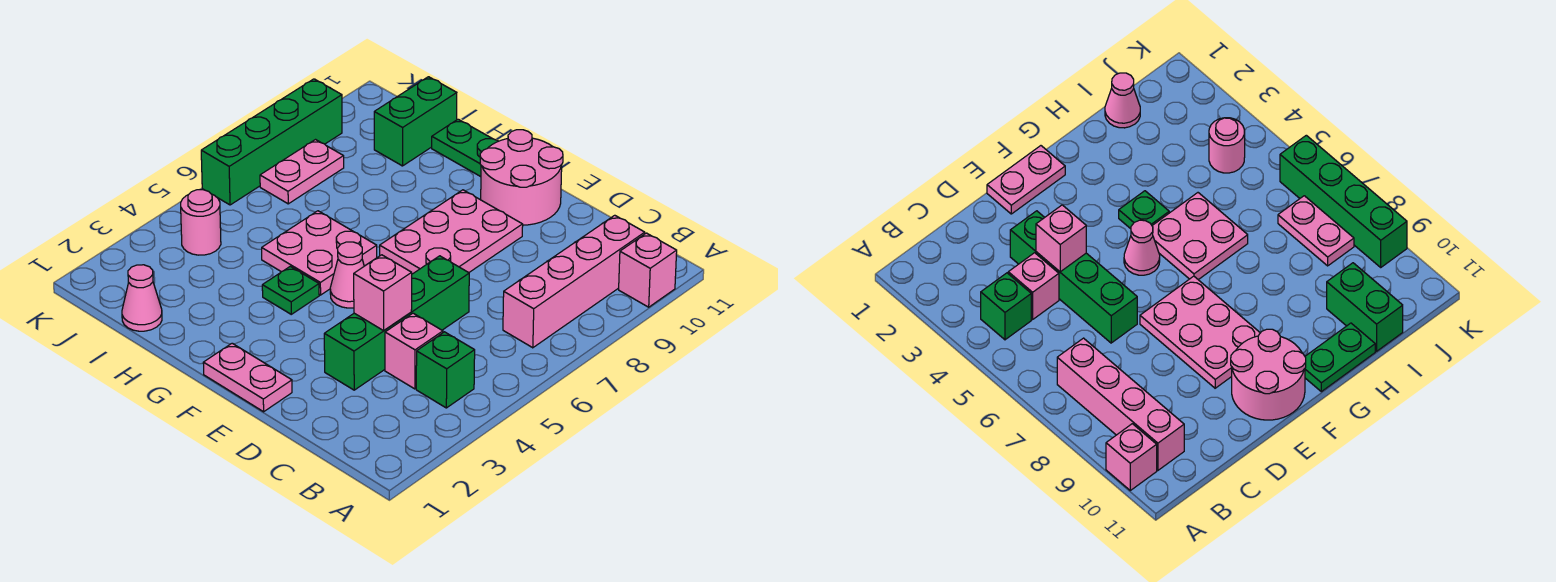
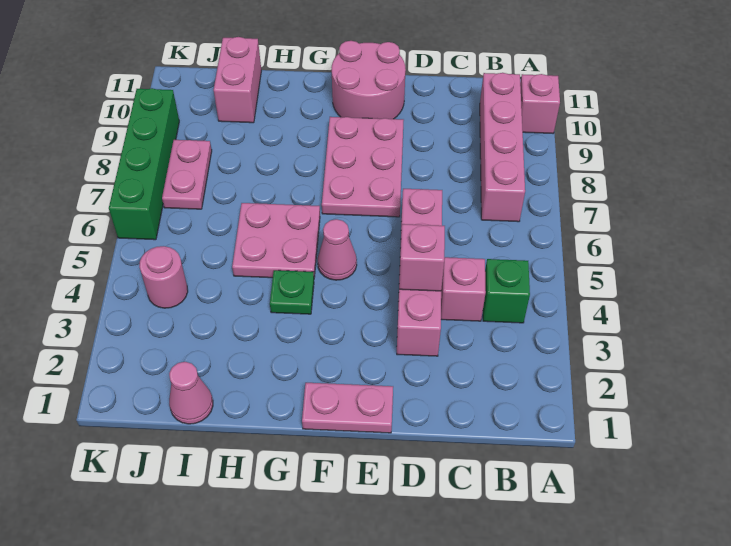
green brick D3:D6 level 1 -> pink brick D3:D6 level 1
green plate G11:H11 level 1 -> none
green brick I10:I11 level 1 -> pink brick I10:I11 level 1

